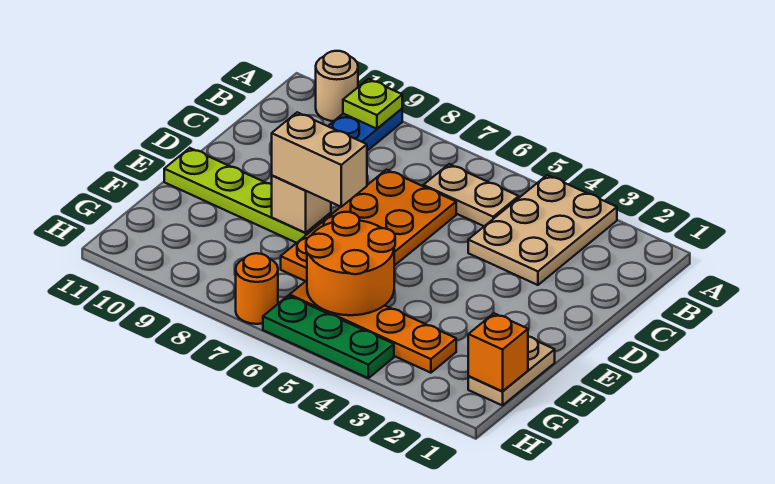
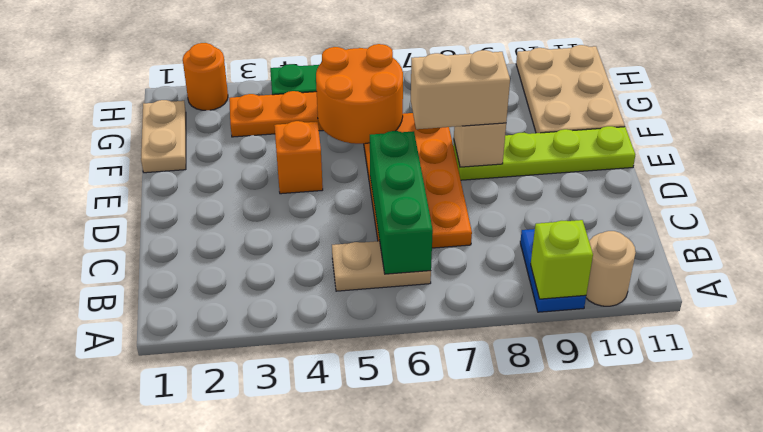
tan plate A3:C4 level 1 -> tan plate F10:H11 level 1
lime plate A9 level 2 -> lime brick A9 level 2
none -> green brick B6:D6 level 2
orange brick G1 level 2 -> orange brick E4 level 1
orange round brick H7 level 1 -> orange round brick H2 level 1

